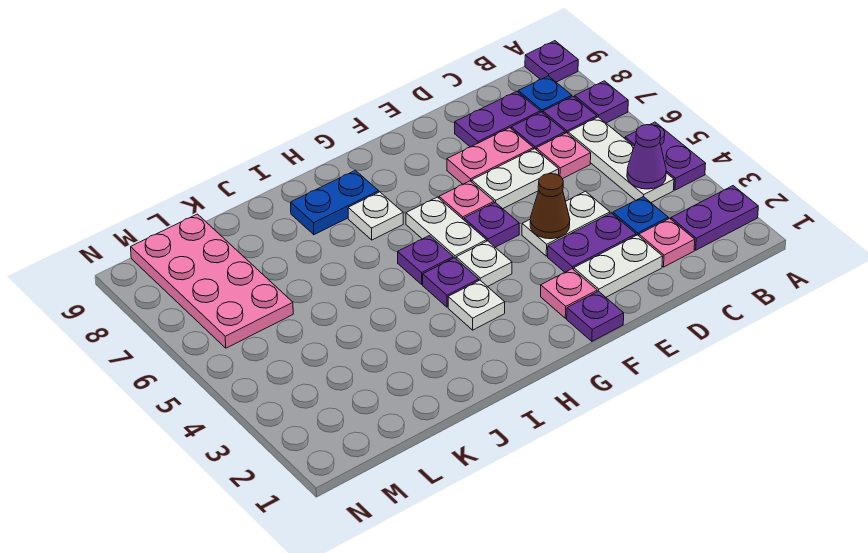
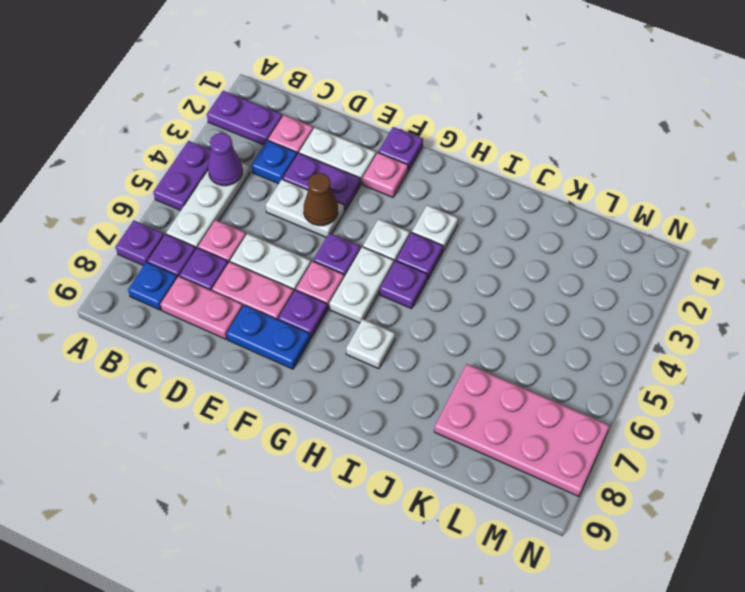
purple plate A9 level 1 -> purple plate F7 level 1
purple plate C8:D8 level 1 -> pink plate C8:D8 level 1
blue plate H8:I8 level 1 -> blue plate E8:F8 level 1
pink plate L6:M9 level 1 -> pink plate K7:N8 level 1

